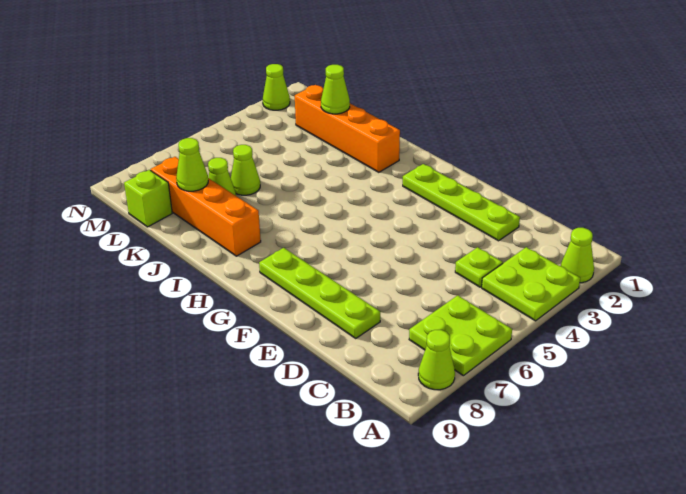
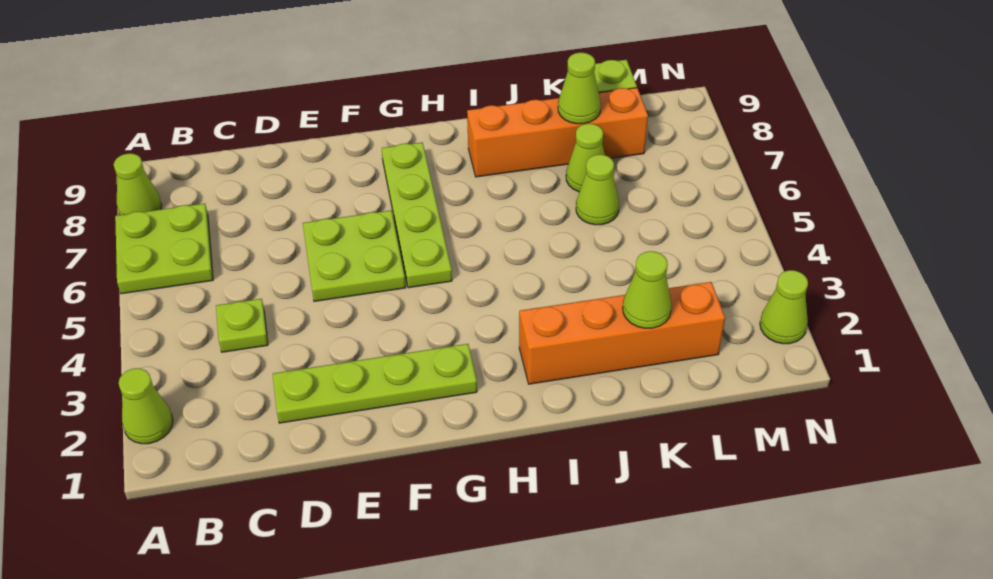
lime plate A3:B4 level 1 -> lime plate E5:F6 level 1
lime plate D8:G8 level 1 -> lime plate G5:G8 level 1

